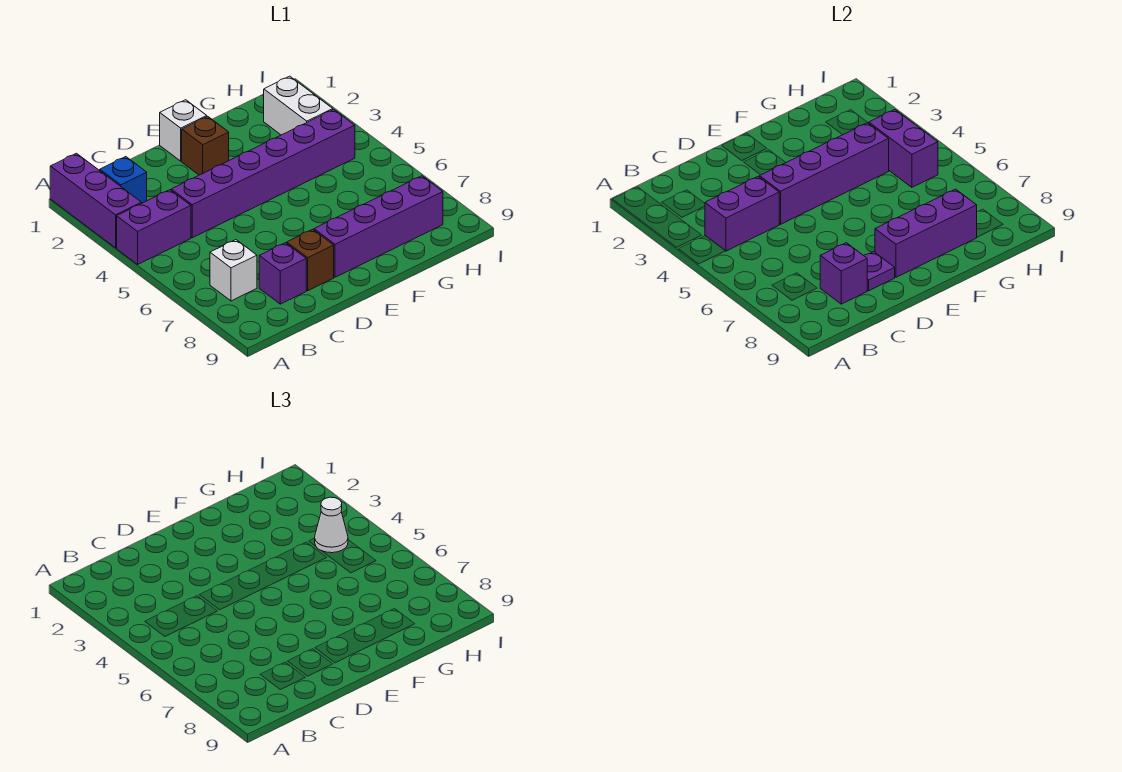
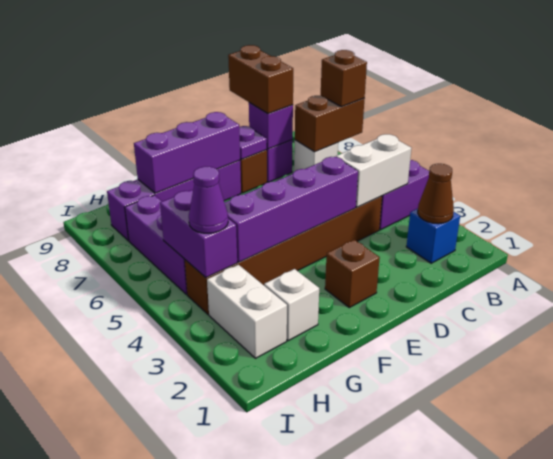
purple brick A1:A3 level 1 -> purple brick H5:H7 level 1
none -> brown brick A7:B7 level 2
none -> brown brick A7 level 3
none -> brown cone B2 level 2
purple brick B4:C4 level 2 -> white brick B4:C4 level 2
purple brick C4:H4 level 1 -> brown brick C4:H4 level 1
none -> brown brick C8:C9 level 3
white brick E1 level 1 -> white brick G2 level 1
white cone H4 level 3 -> purple cone H4 level 3

